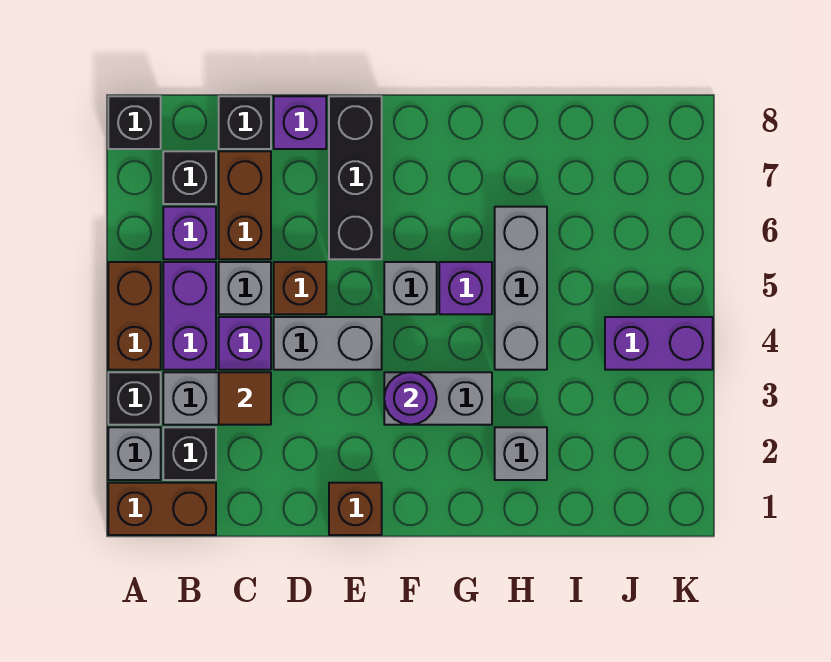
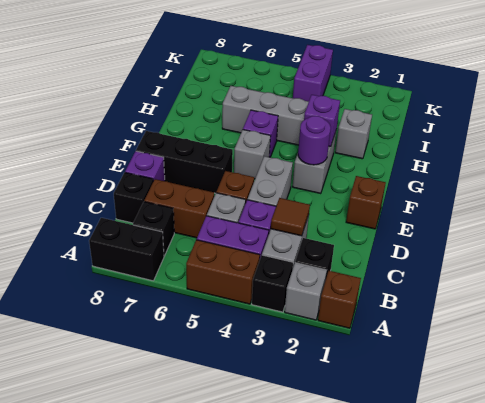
brown brick A1:B1 level 1 -> brown brick A1 level 1
black brick A8 level 1 -> black brick A7:A8 level 1
purple brick B6 level 1 -> purple brick G3 level 2

